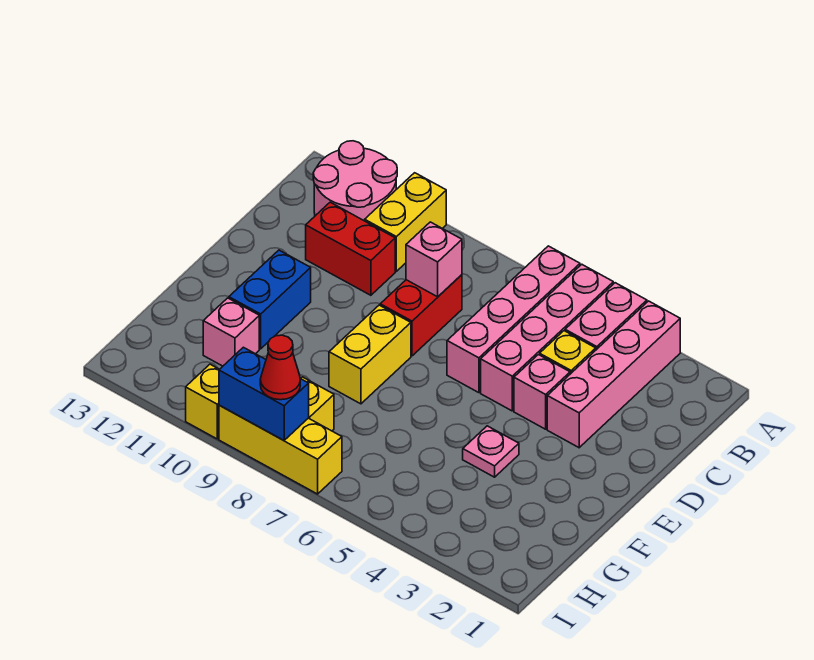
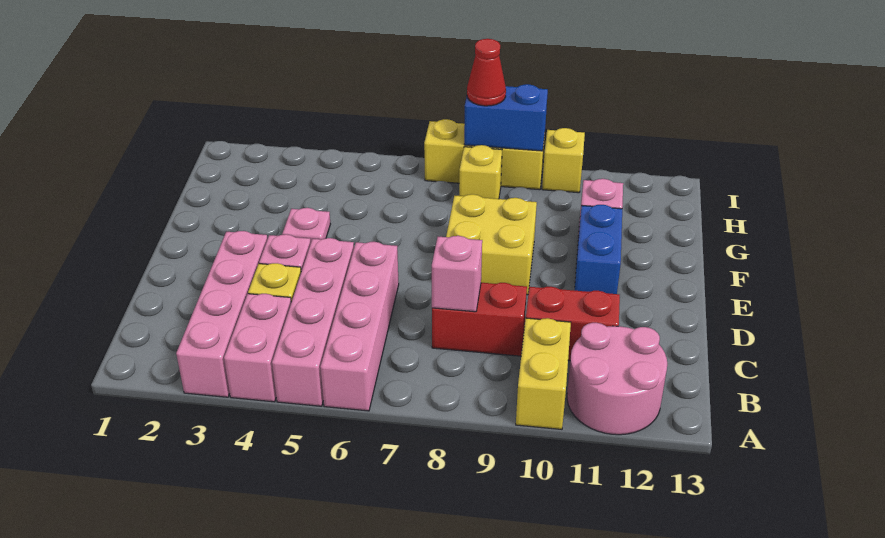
red brick C8:D8 level 1 -> red brick C8:C9 level 1
yellow brick E8:F8 level 1 -> yellow brick E8:F9 level 1

